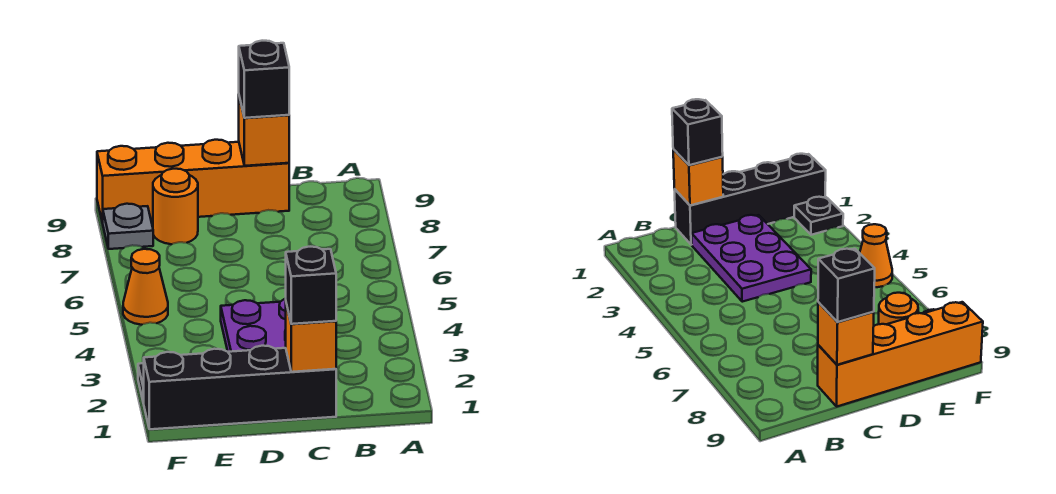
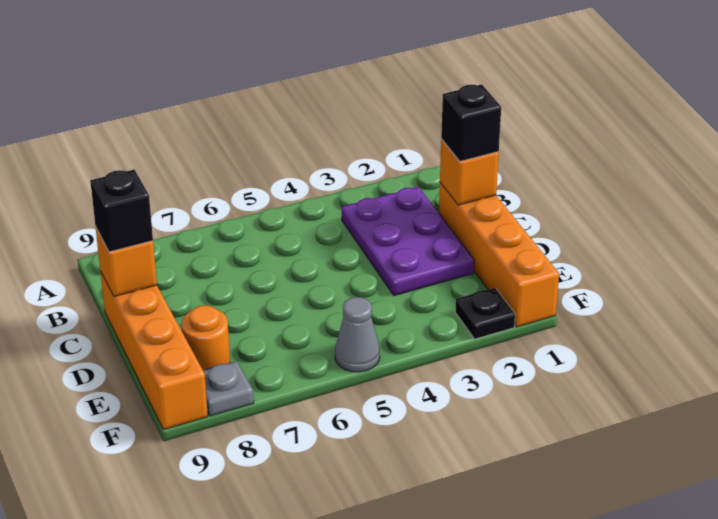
black brick C1:F1 level 1 -> orange brick C1:F1 level 1
purple plate C2:D4 level 1 -> purple plate B2:D3 level 1
orange cone F5 level 1 -> grey cone F5 level 1

